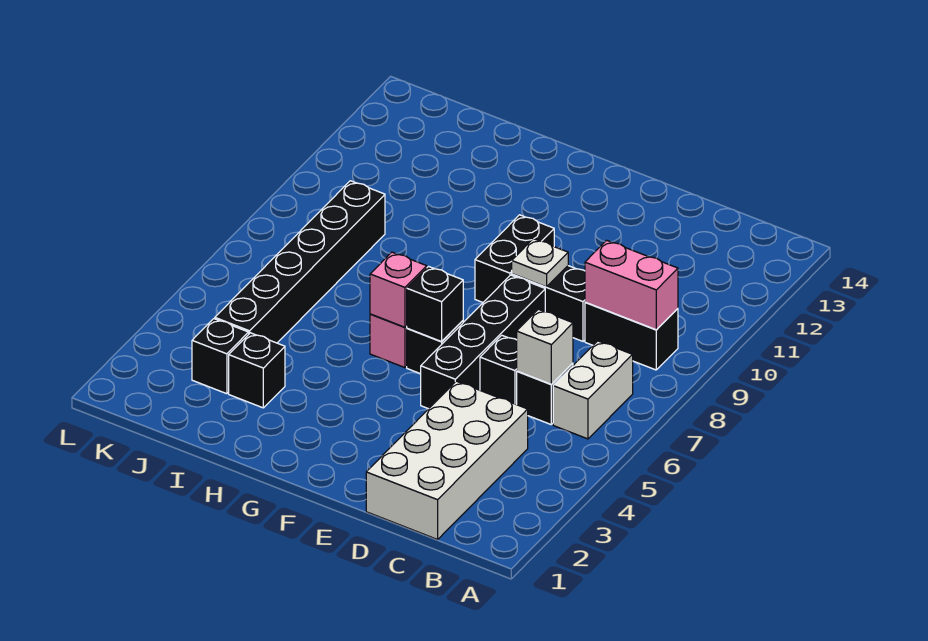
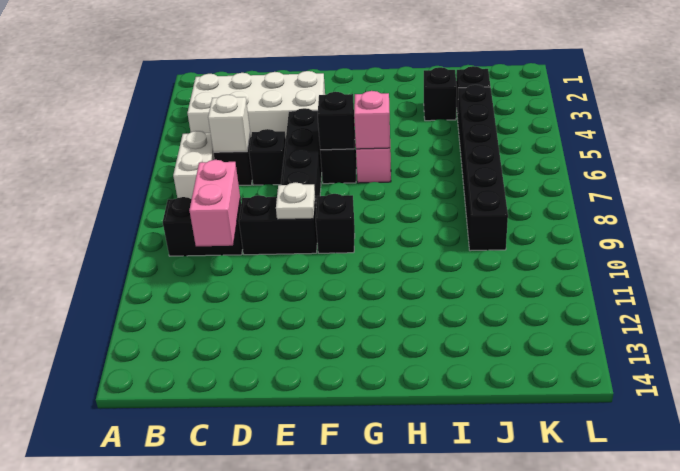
pink brick B9:C9 level 2 -> pink brick C9:C10 level 2
white brick C1:D4 level 1 -> white brick B3:E4 level 1
black brick F9:F10 level 1 -> black brick F9 level 1

